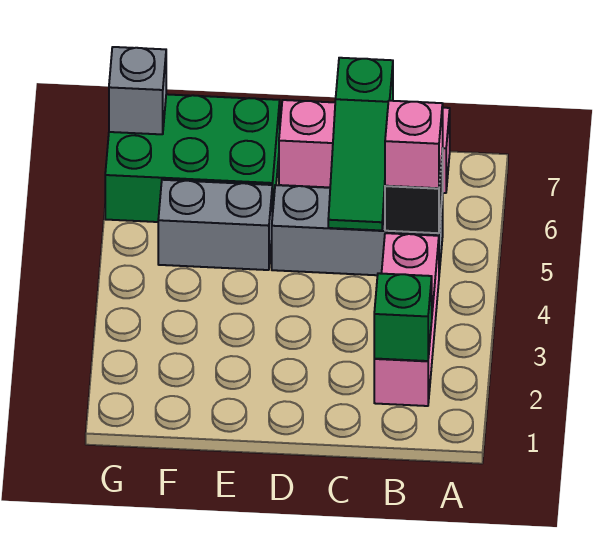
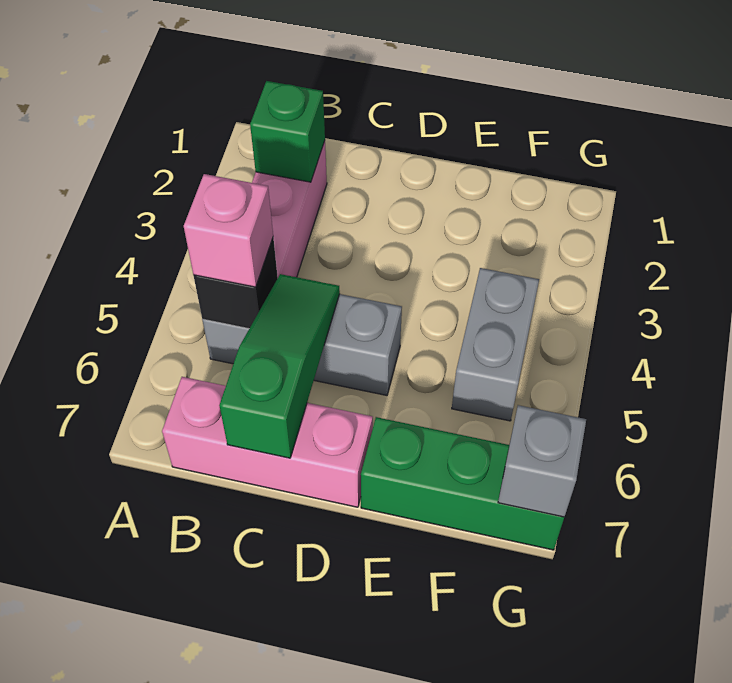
grey brick E5:F5 level 1 -> grey brick F4:F5 level 1
green brick E6:G7 level 1 -> green brick E7:G7 level 1

